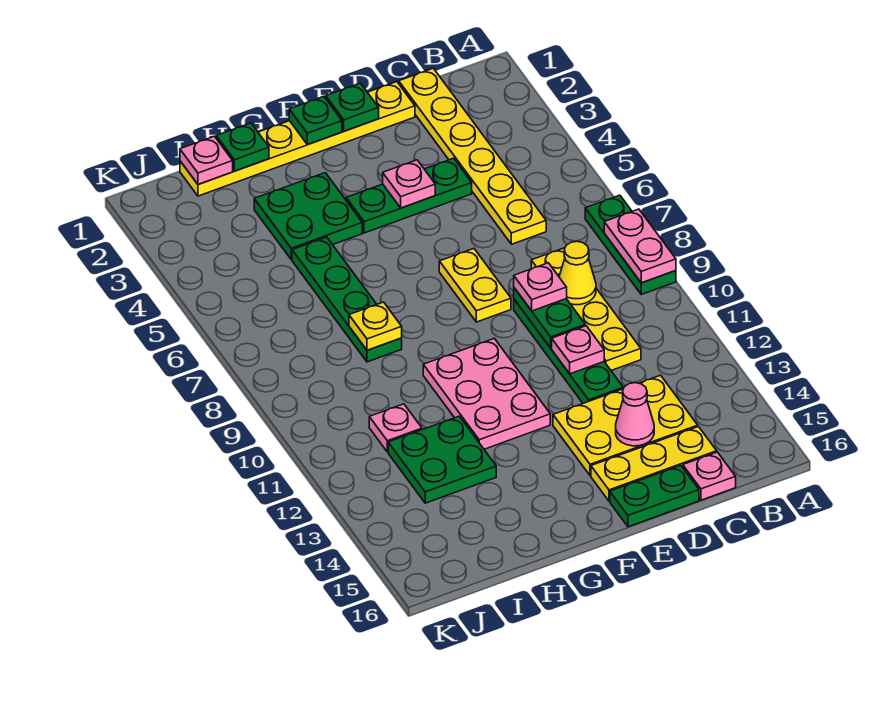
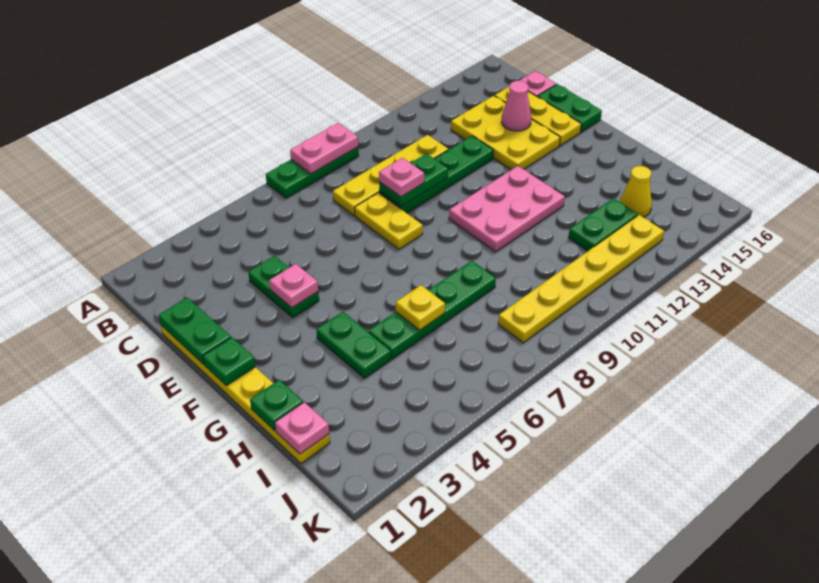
yellow plate C1:C6 level 1 -> yellow plate J8:J13 level 1
yellow cone C9 level 2 -> yellow cone I14 level 1
green plate D4:F4 level 1 -> green plate D4:E4 level 1
pink plate D11 level 2 -> none
green plate E1 level 2 -> green plate D1:E1 level 2
yellow plate E7:E8 level 1 -> yellow plate D8:E8 level 1
green plate G3:H4 level 1 -> green plate G4:H4 level 1
yellow plate H8 level 2 -> yellow plate H6 level 2
green plate H12:I13 level 1 -> green plate I12:I13 level 1
pink plate I11 level 1 -> none

